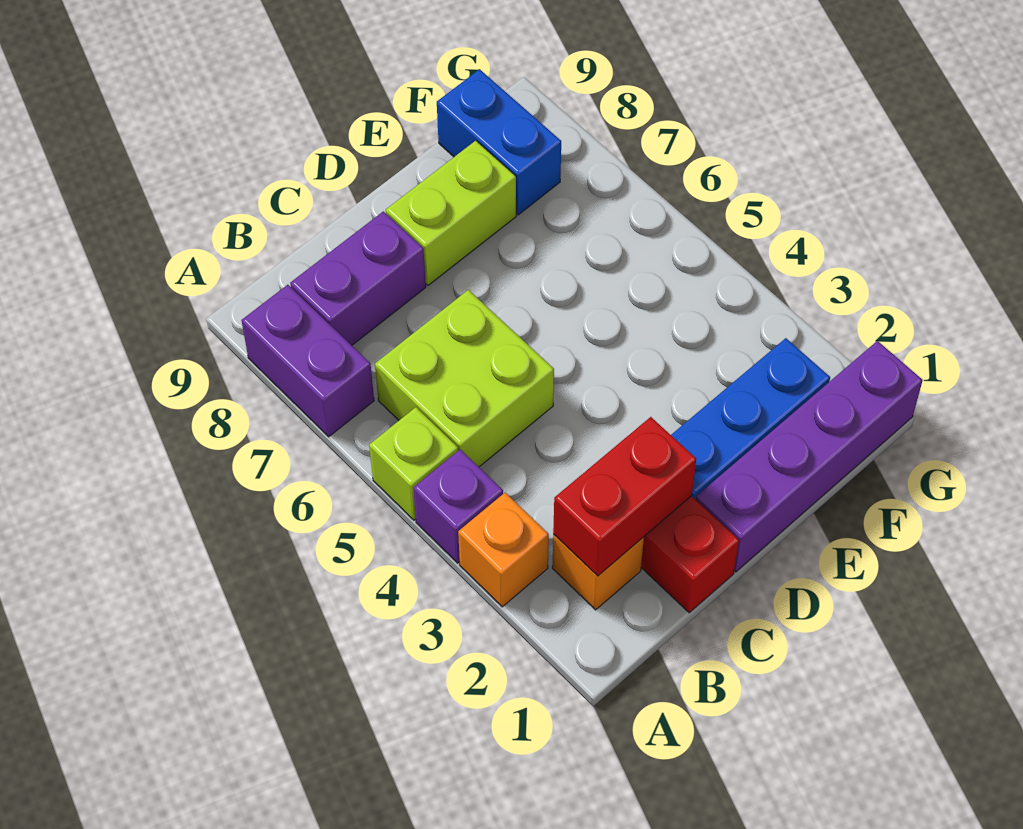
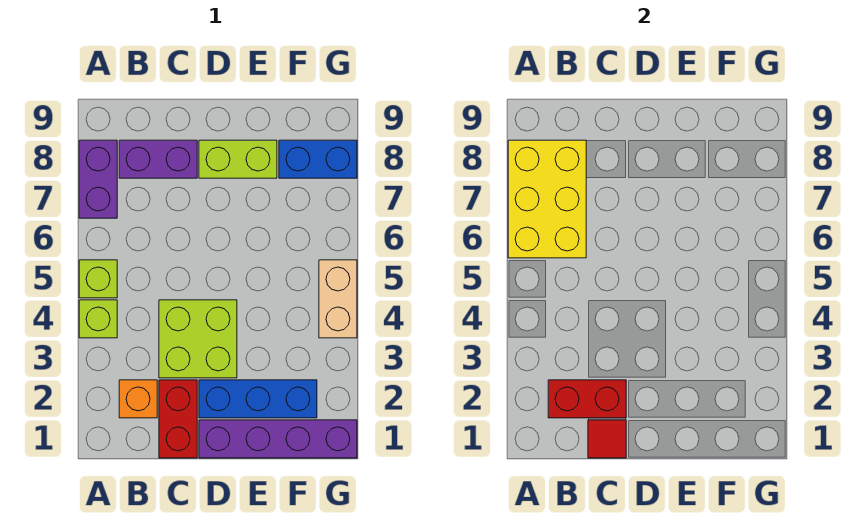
orange brick A3 level 1 -> none
purple brick A4 level 1 -> lime brick A4 level 1
none -> yellow brick A6:B8 level 2
lime brick B5:C6 level 1 -> lime brick C3:D4 level 1
none -> red tile C1 level 2
blue brick F8:F9 level 1 -> blue brick F8:G8 level 1
none -> tan brick G4:G5 level 1

